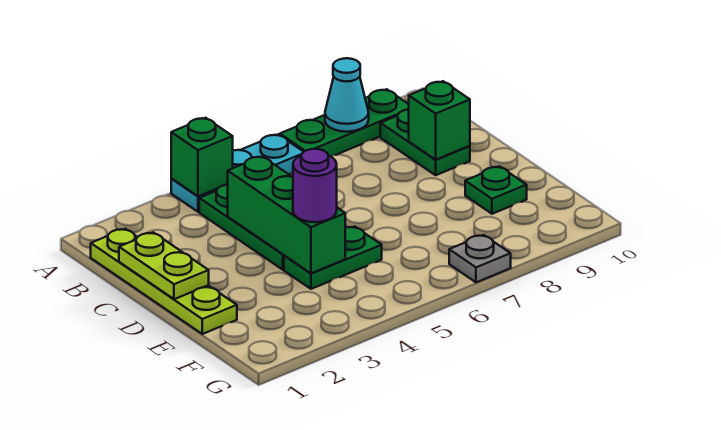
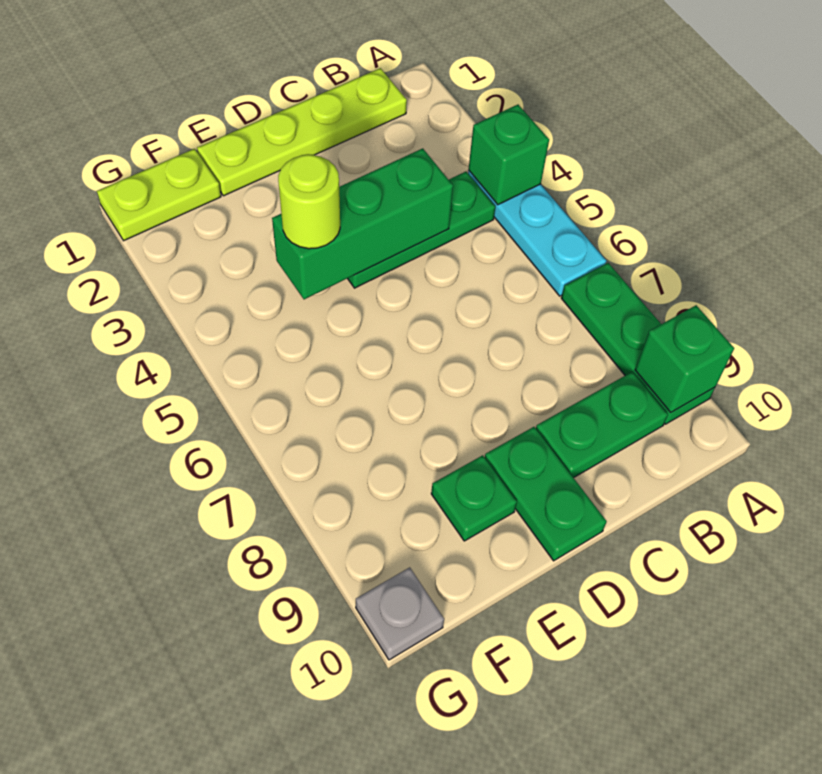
cyan cone A8 level 2 -> none
lime plate C1:D1 level 2 -> lime plate F1:G1 level 1
green brick C9 level 2 -> green brick A9 level 2
green plate E4:E5 level 1 -> green plate D9:D10 level 1
purple round brick E4 level 3 -> lime round brick E4 level 3
grey plate G7 level 1 -> grey plate G10 level 1

